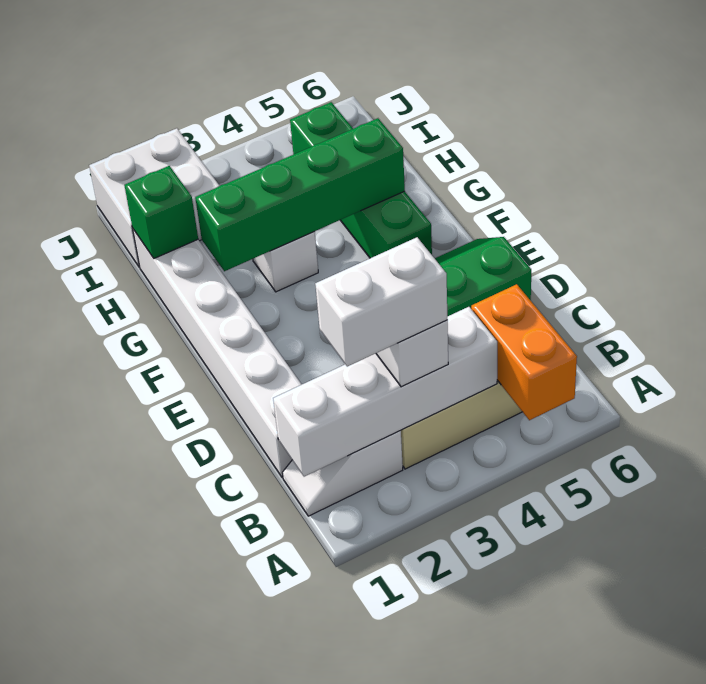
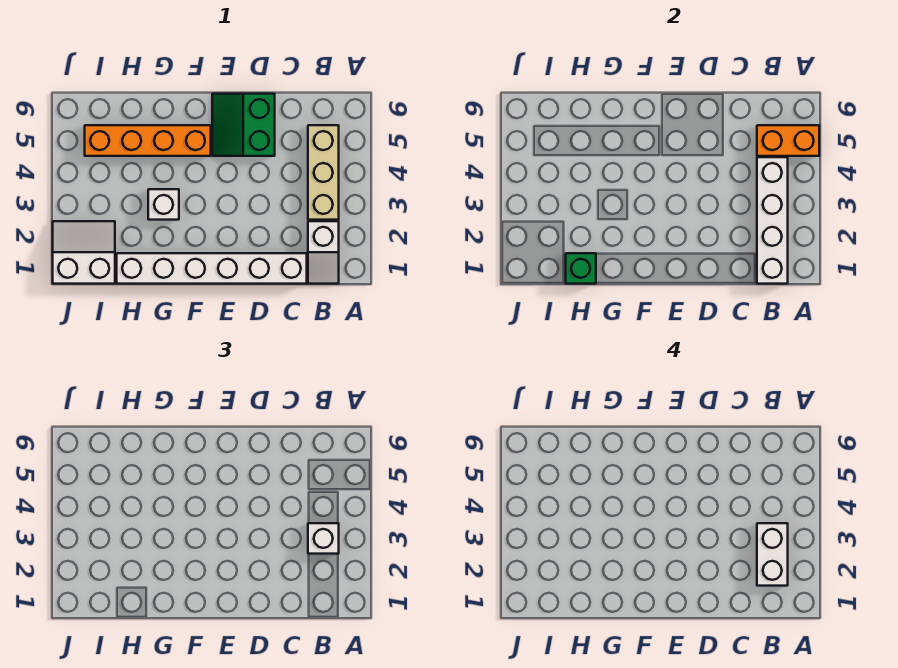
green brick F5:I5 level 1 -> orange brick F5:I5 level 1
green brick G2:G5 level 2 -> none
white brick I1:J2 level 1 -> white slope I1:J2 level 1 top 1

